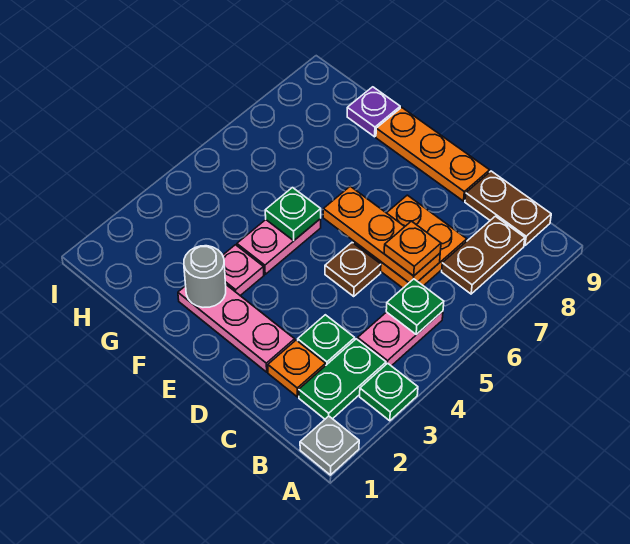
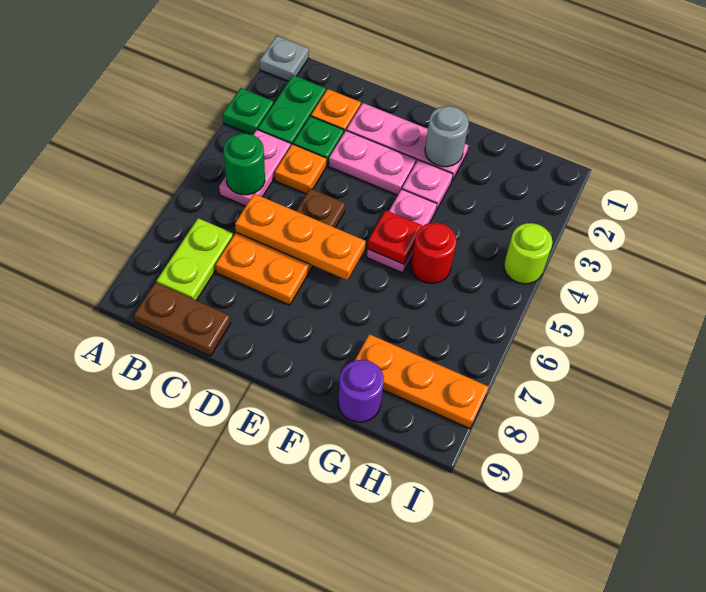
green plate B5 level 2 -> green round brick B5 level 2
brown plate B7:B8 level 1 -> lime plate B7:B8 level 1
orange plate C6 level 3 -> orange plate C4 level 1
none -> pink plate D3:E3 level 1
orange plate D9:F9 level 1 -> orange plate G8:I8 level 1
green plate F5 level 2 -> red plate F5 level 2
none -> red round brick G5 level 1
purple plate G9 level 1 -> purple round brick G9 level 1
none -> lime round brick I4 level 1

